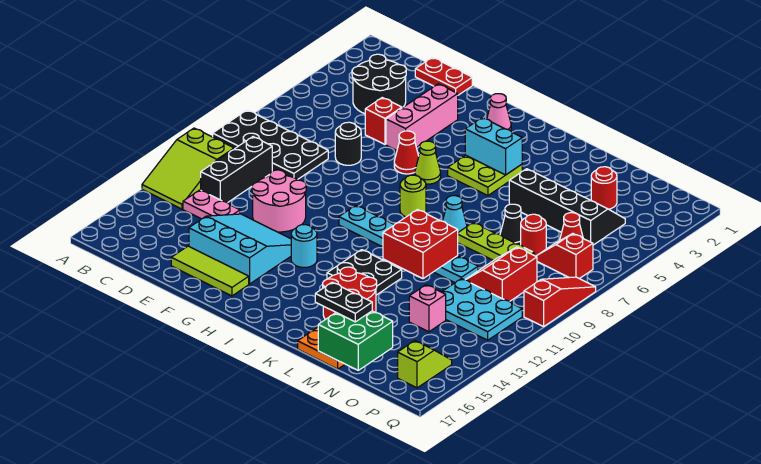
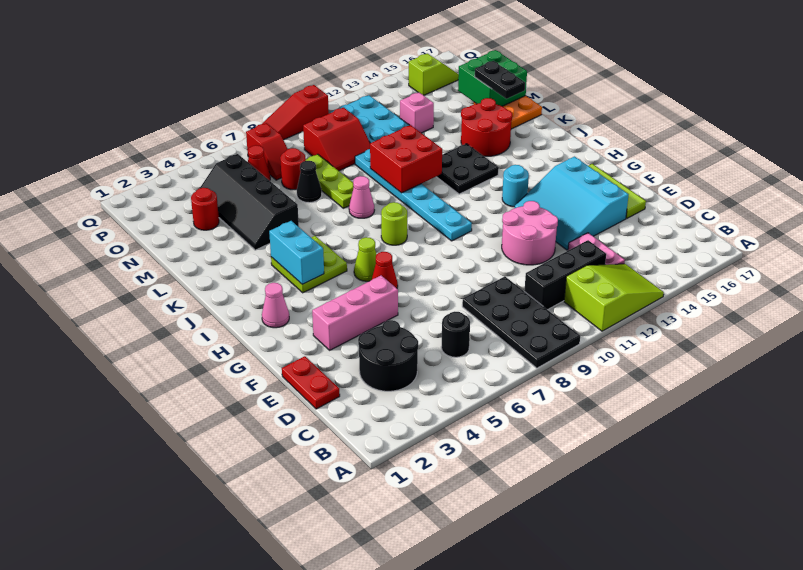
red brick E5 level 1 -> none
black round brick E7 level 1 -> black round brick C6 level 1
cyan cone K8 level 1 -> pink cone K8 level 1
lime slope P15:P16 level 1 top 16 -> lime slope P15:P16 level 1 top 15

